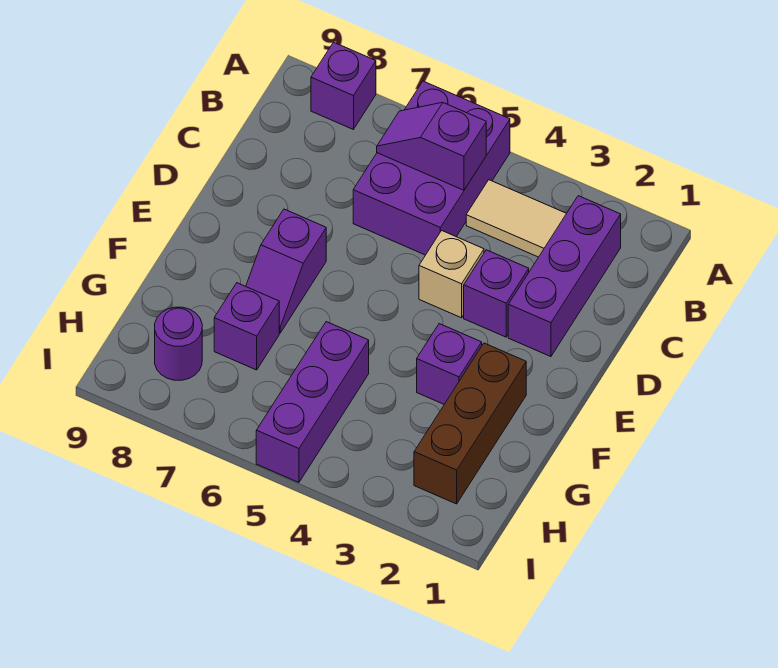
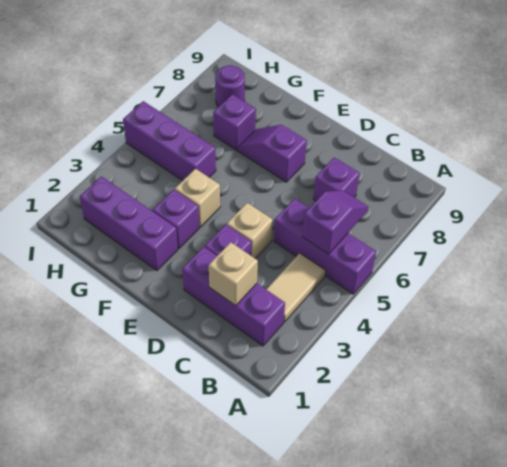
purple brick A5:C6 level 1 -> purple brick A5:C5 level 1
purple brick A8 level 1 -> purple brick C7 level 1
none -> tan brick C2 level 2
brown brick F2:H2 level 1 -> purple brick F2:H2 level 1
none -> tan brick F4 level 1

